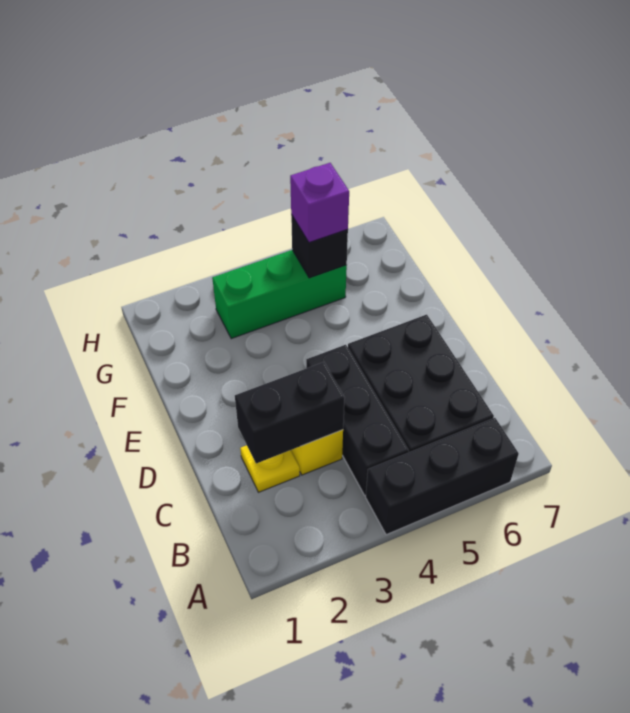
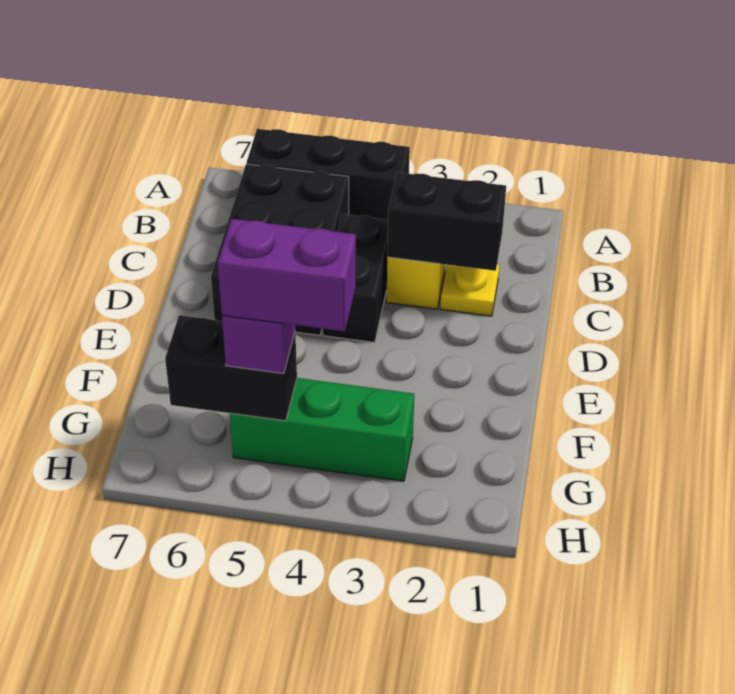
black brick B4:D4 level 1 -> black brick C4:D4 level 1
none -> purple brick G4:G5 level 4
black brick G5 level 2 -> black brick G5:G6 level 2

